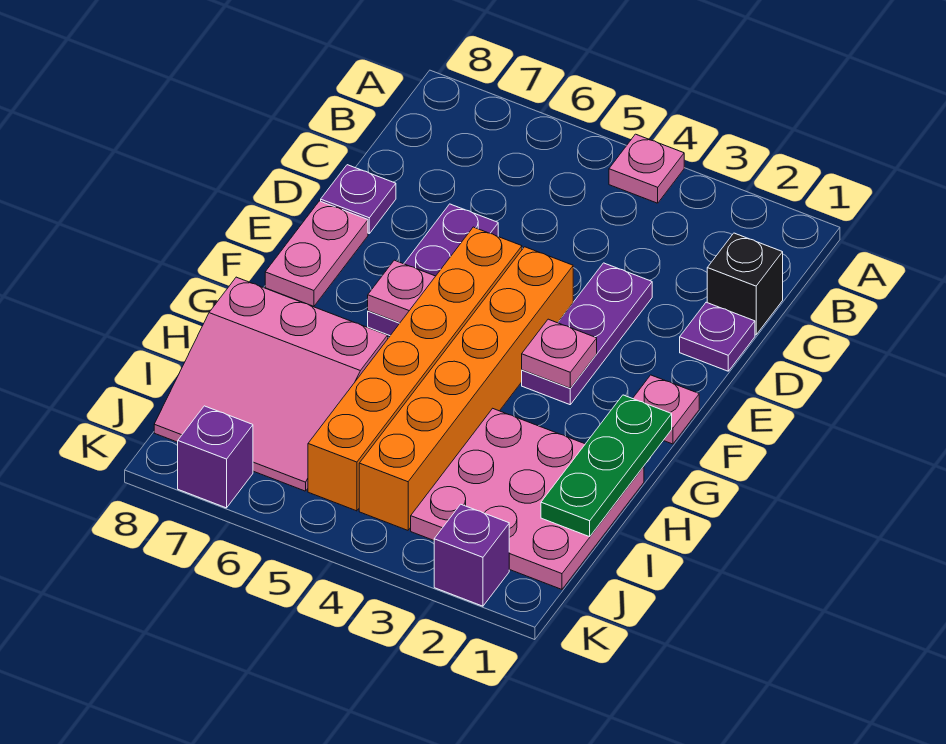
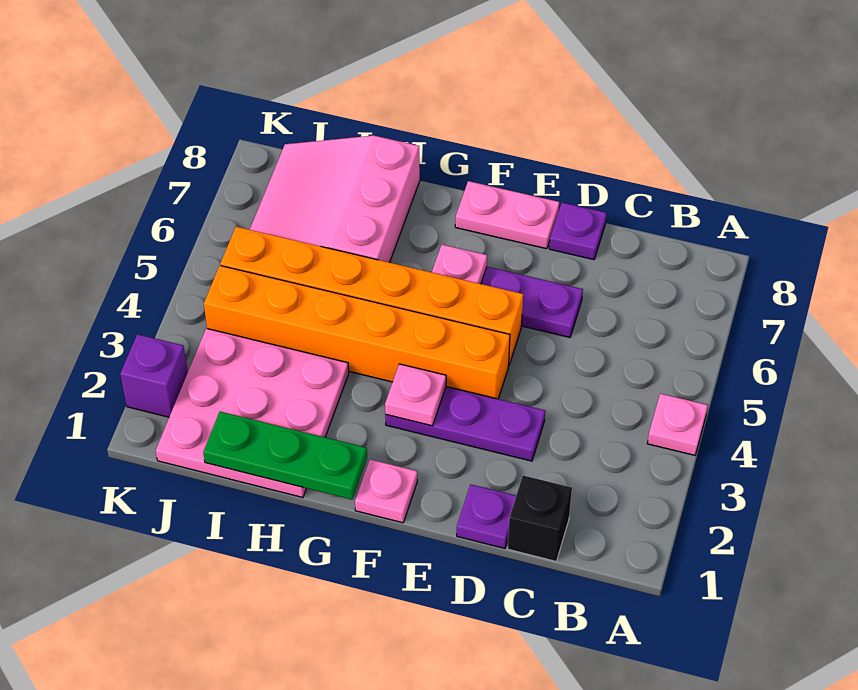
purple brick K7 level 1 -> none

